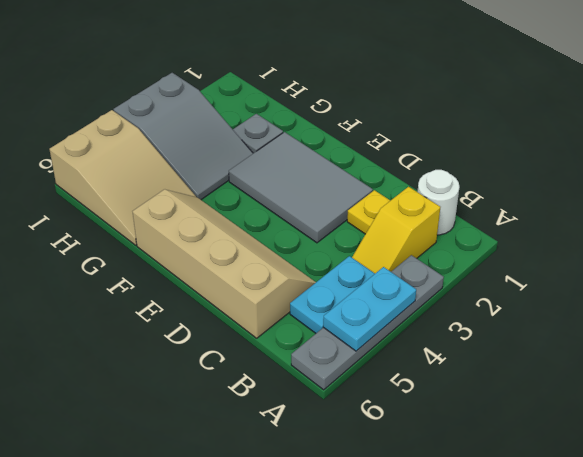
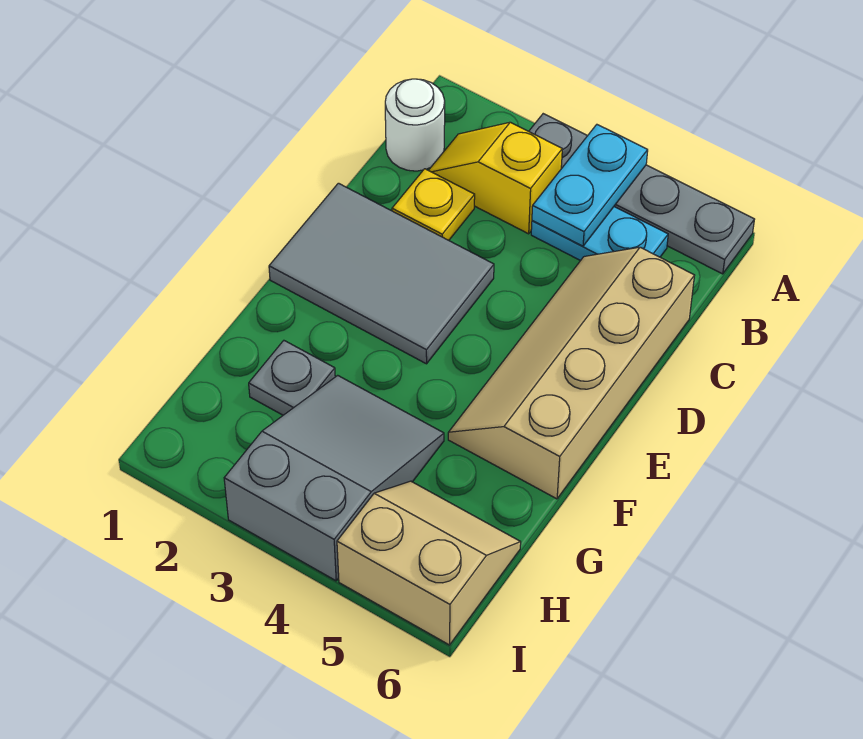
cyan plate A4:A5 level 2 -> cyan plate A4:B4 level 2
yellow slope B2:B3 level 1 top 2 -> yellow slope B2:B3 level 1 top 3
grey tile D2:F3 level 1 -> grey tile D1:E3 level 1
tan slope G5:I6 level 1 top I -> tan slope H5:I6 level 1 top I

